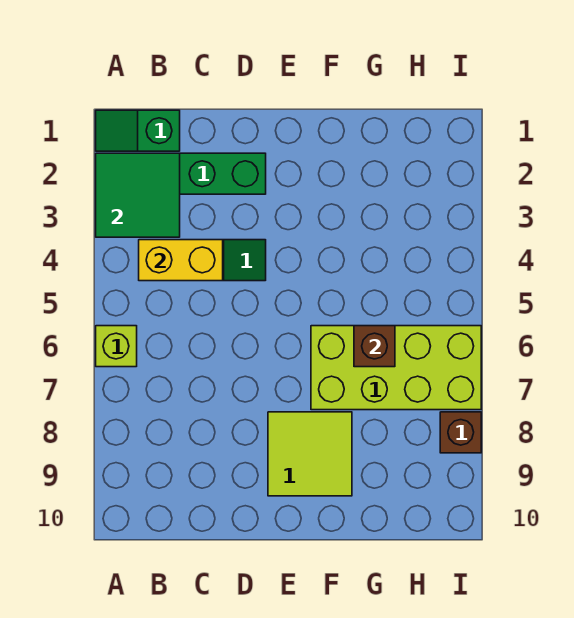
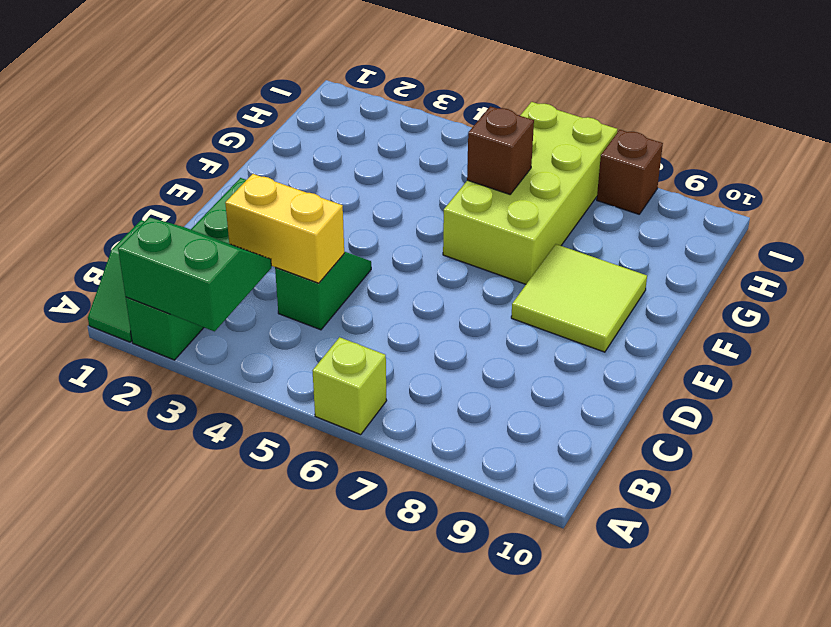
green tile A2:B3 level 2 -> green slope A2:B3 level 2 top A
yellow brick B4:C4 level 2 -> yellow brick C3:C4 level 2

